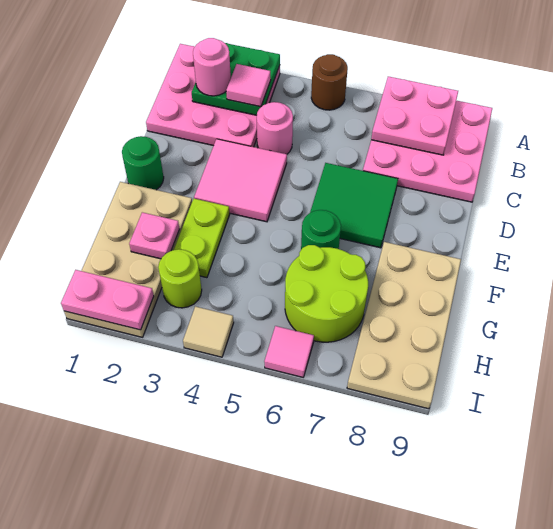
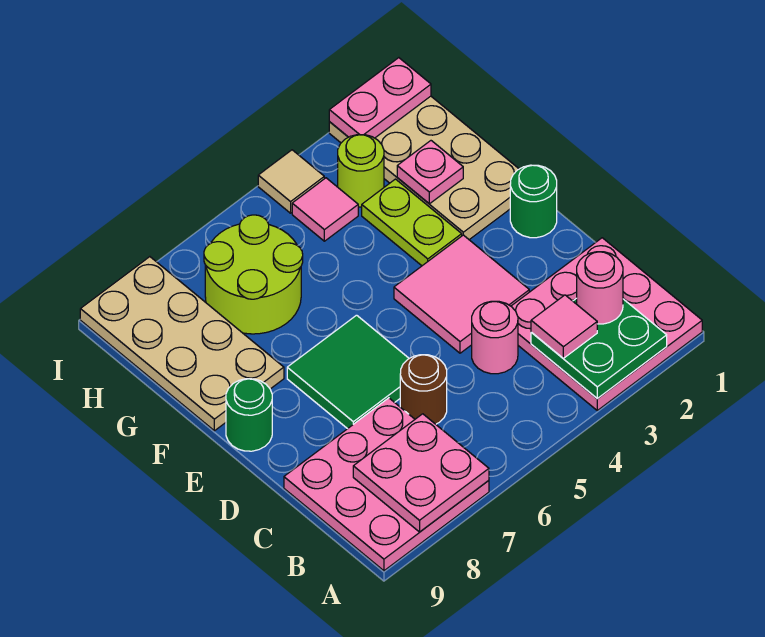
brown round brick A5 level 1 -> brown round brick C6 level 1
green round brick F6 level 1 -> green round brick E9 level 1
pink tile I6 level 1 -> pink tile H4 level 1

